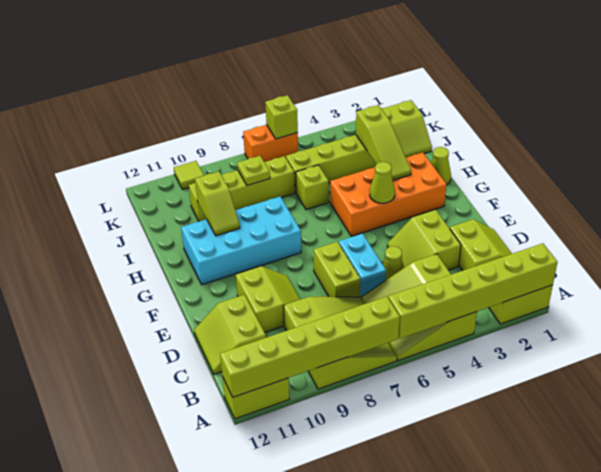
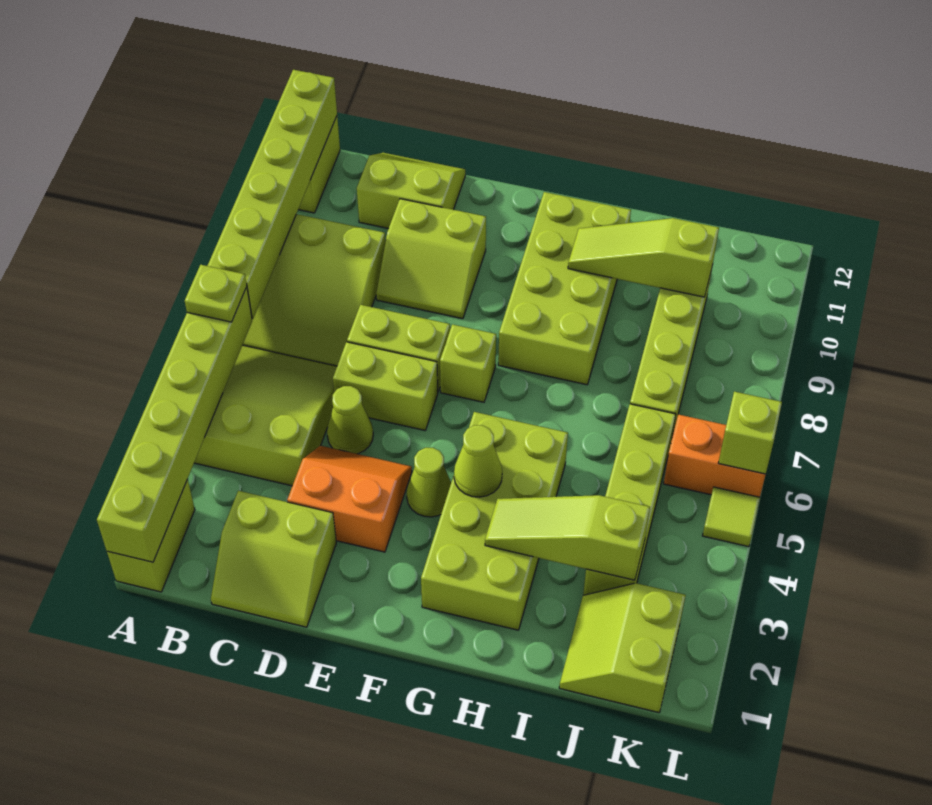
lime slope D3:E4 level 1 top 3 -> orange slope D3:E4 level 1 top 3
cyan brick D6:E6 level 1 -> lime brick D6:E6 level 1
orange brick G2:H5 level 1 -> lime brick G2:H5 level 1
cyan brick G8:H11 level 1 -> lime brick G8:H11 level 1
lime cone H1 level 1 -> lime cone F4 level 1
lime slope H10:I10 level 2 top I -> lime slope H10:J10 level 2 top J
lime brick I6 level 1 -> lime brick F7 level 1
lime plate J8 level 2 -> lime plate A6 level 3
orange brick L6:L7 level 1 -> orange brick K6:L6 level 1
lime tile L10 level 1 -> lime tile L5 level 1

